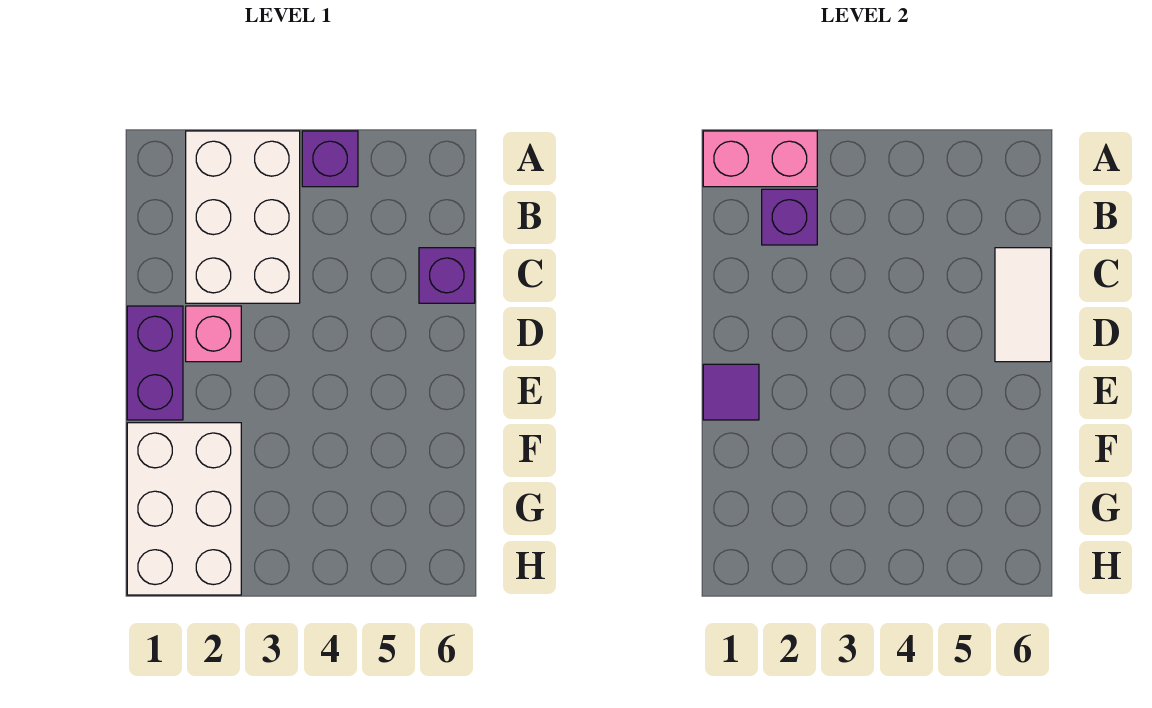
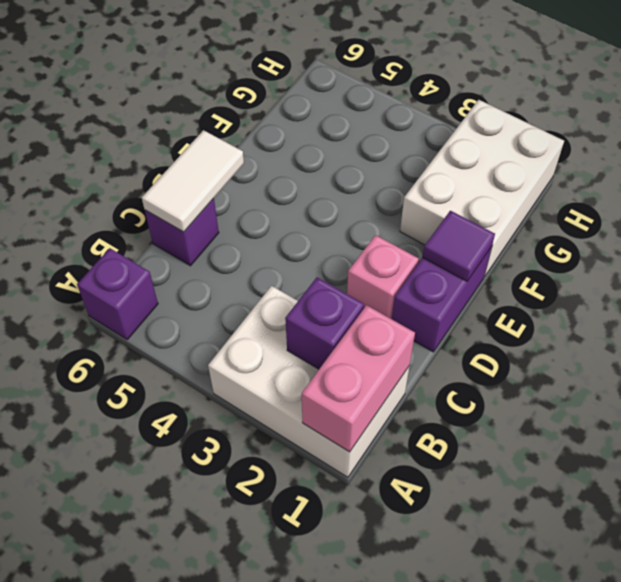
pink brick A1:A2 level 2 -> pink brick A1:B1 level 2
white brick A2:C3 level 1 -> white brick A1:B3 level 1
purple brick A4 level 1 -> purple brick A6 level 1

